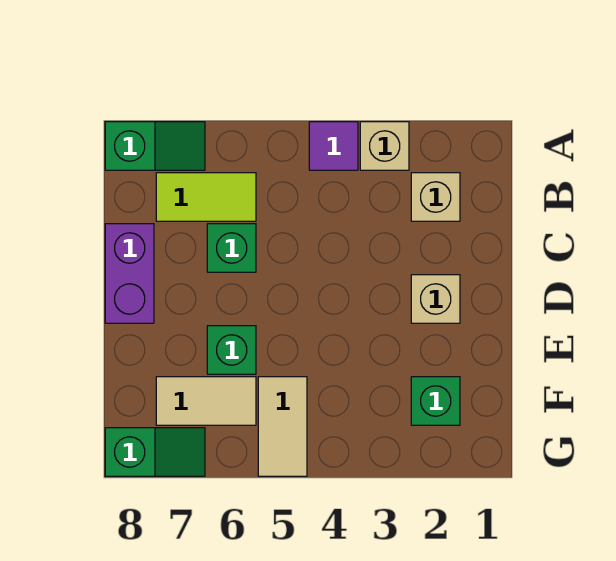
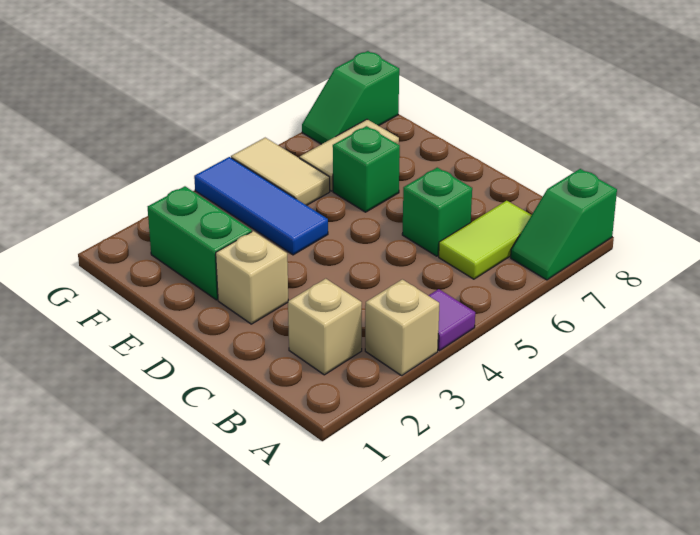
purple brick C8:D8 level 1 -> none
none -> blue tile E4:G4 level 1
green brick F2 level 1 -> green brick E2:F2 level 1

